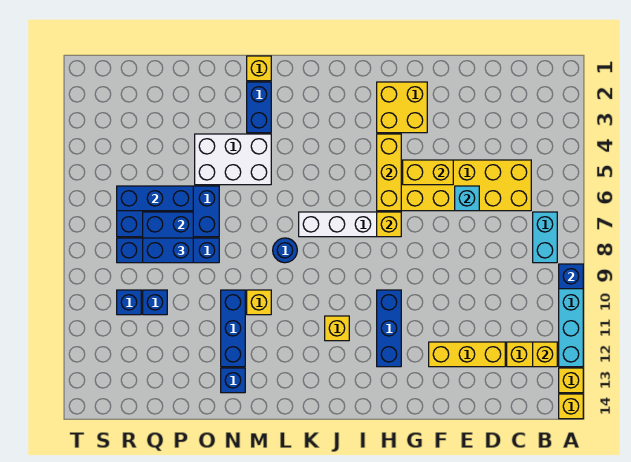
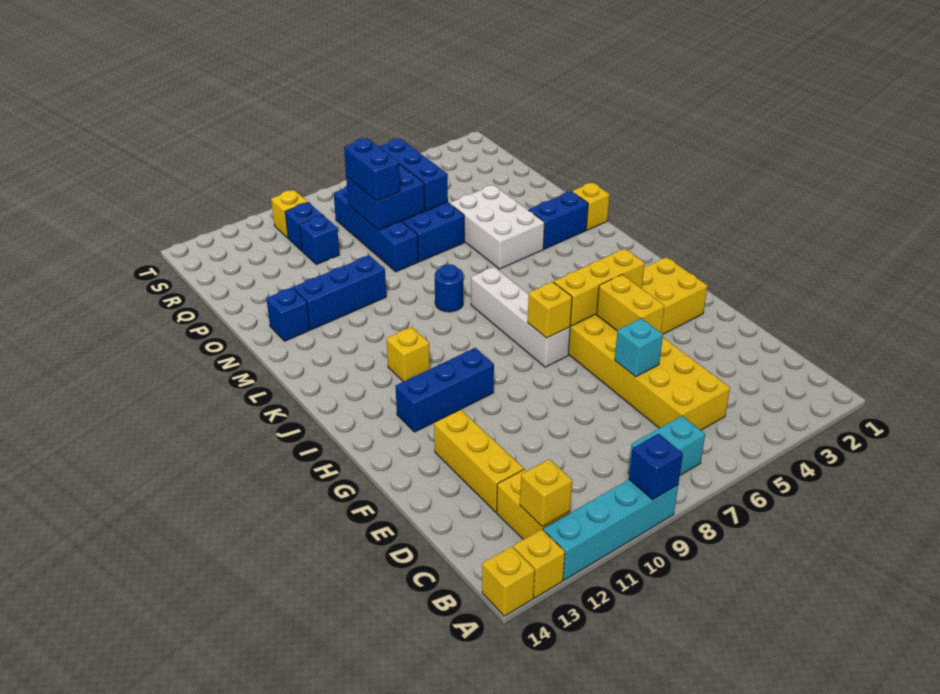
yellow brick M10 level 1 -> yellow brick S10 level 1

